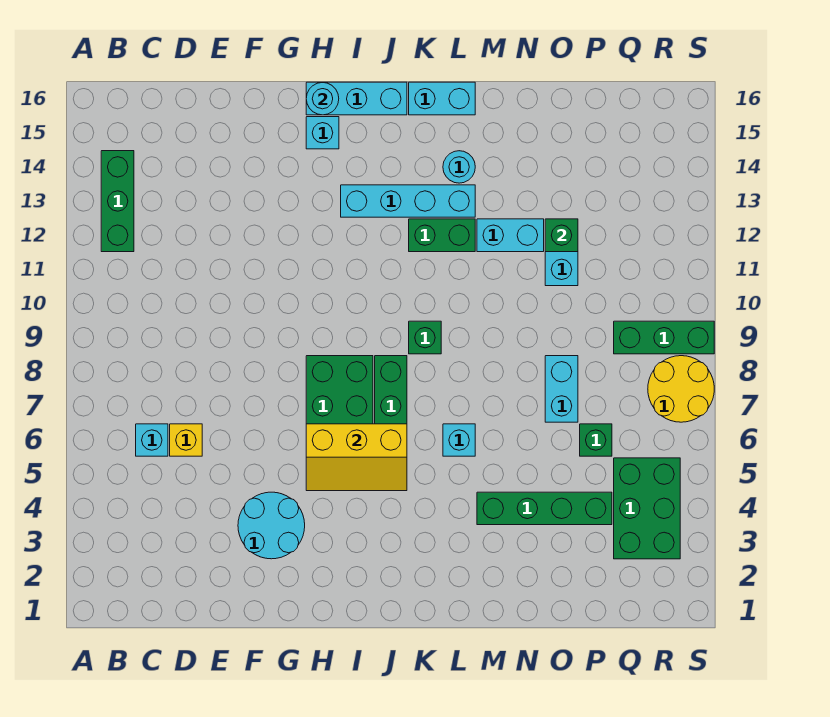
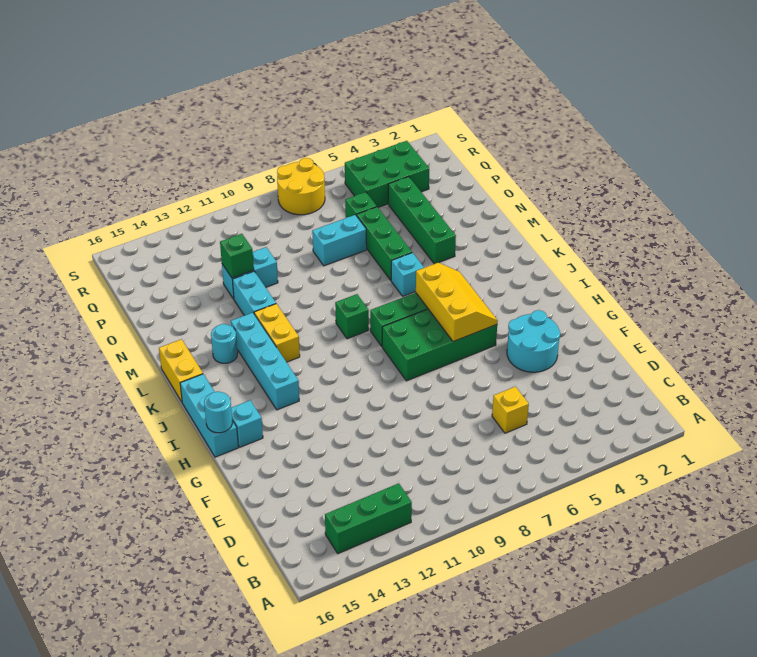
cyan brick C6 level 1 -> none
green brick K12:L12 level 1 -> yellow brick K12:L12 level 1
cyan brick K16:L16 level 1 -> yellow brick K16:L16 level 1
green brick Q9:S9 level 1 -> green brick M6:O6 level 1

